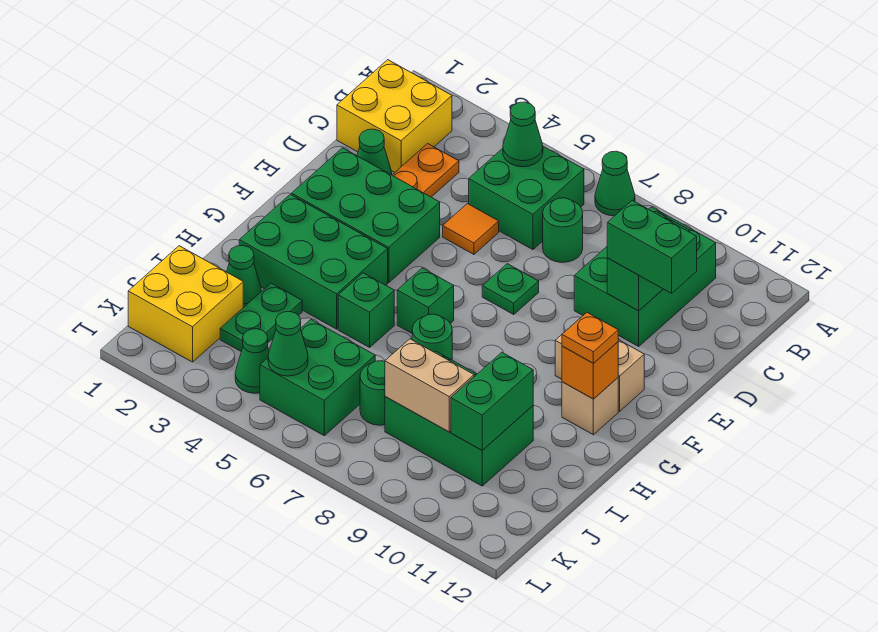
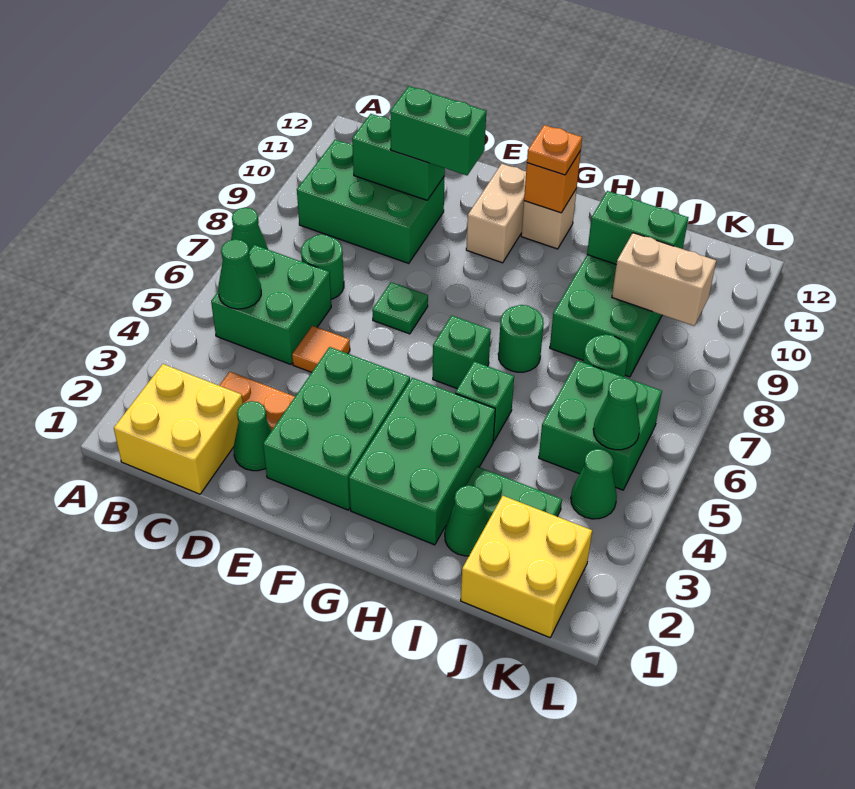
green brick D10:D11 level 3 -> green brick D10:E10 level 3
tan brick J8:J9 level 2 -> tan brick J9:K9 level 2

